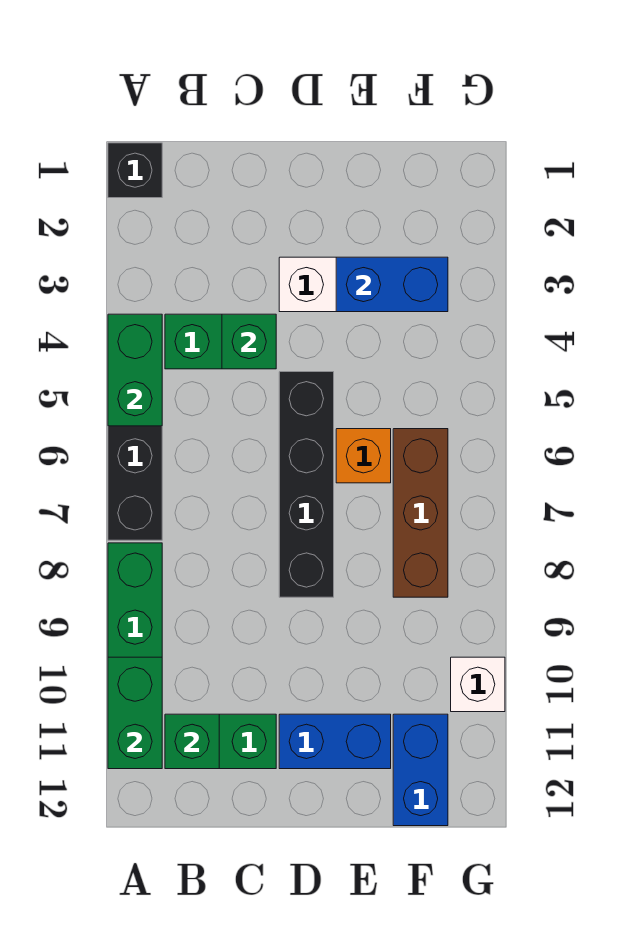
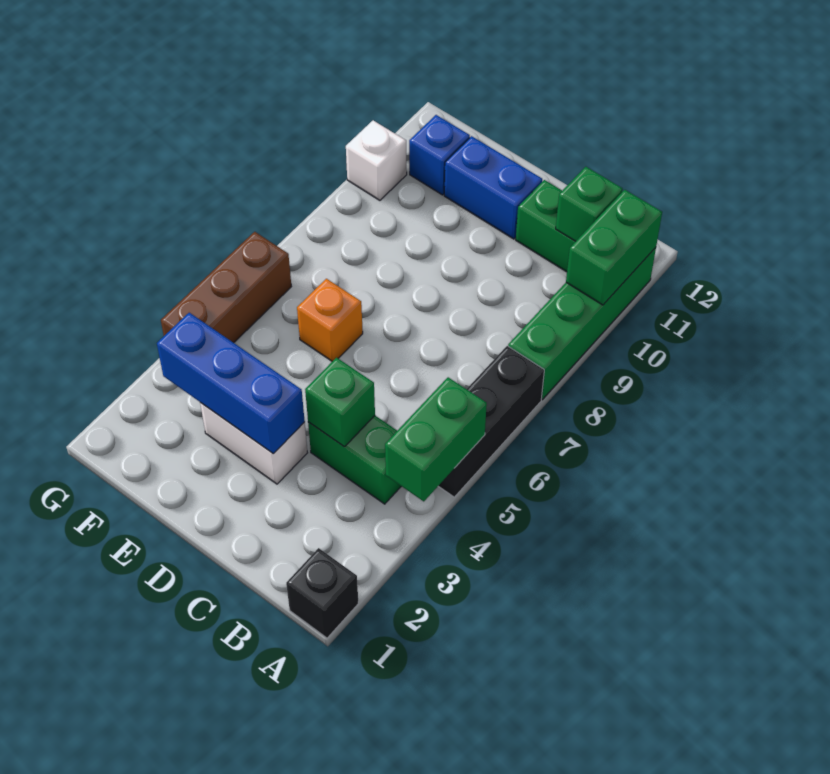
black brick D5:D8 level 1 -> none
blue brick E3:F3 level 2 -> blue brick D3:F3 level 2
brown brick F6:F8 level 1 -> brown brick G4:G6 level 1
blue brick F11:F12 level 1 -> blue brick F11 level 1

